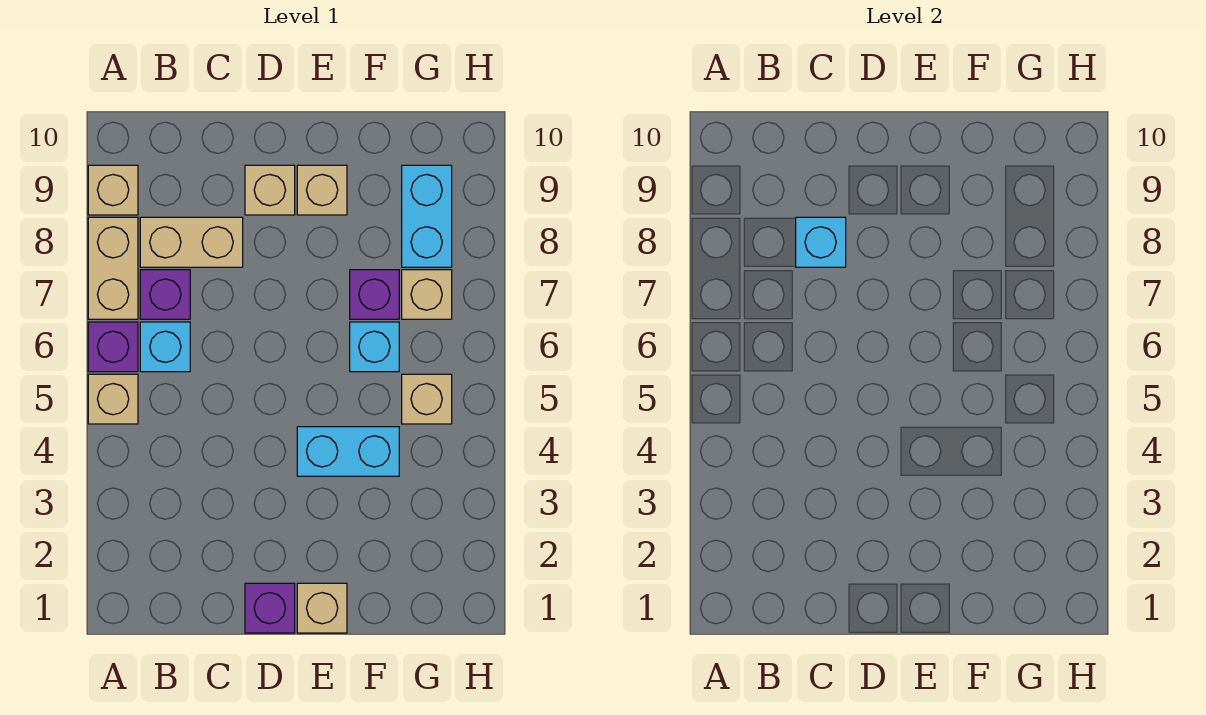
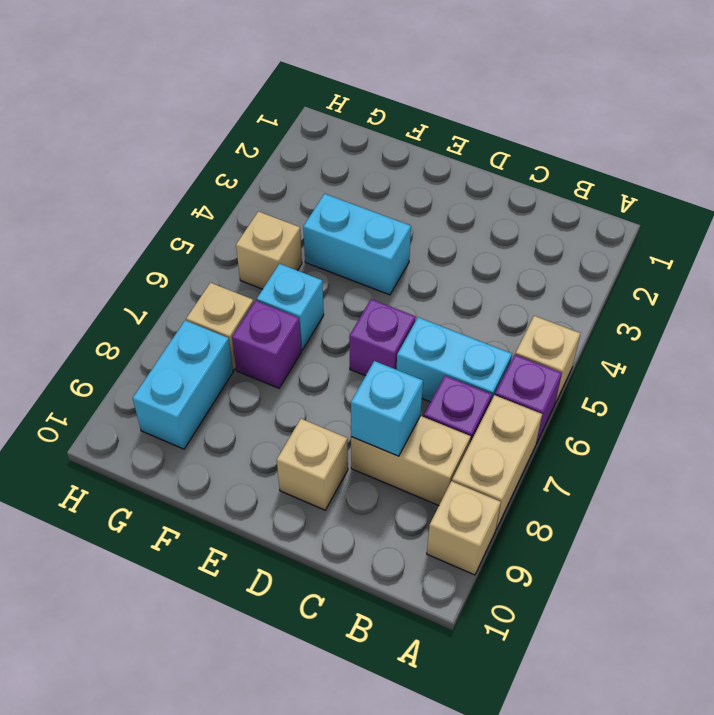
cyan brick B6 level 1 -> cyan brick B6:C6 level 1
purple brick D1 level 1 -> purple brick D6 level 1
tan brick E1 level 1 -> none
tan brick E9 level 1 -> none

